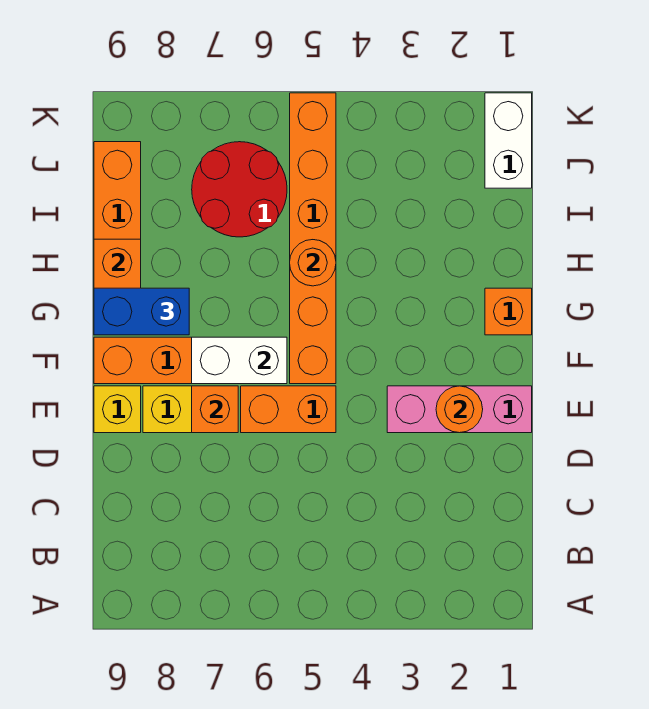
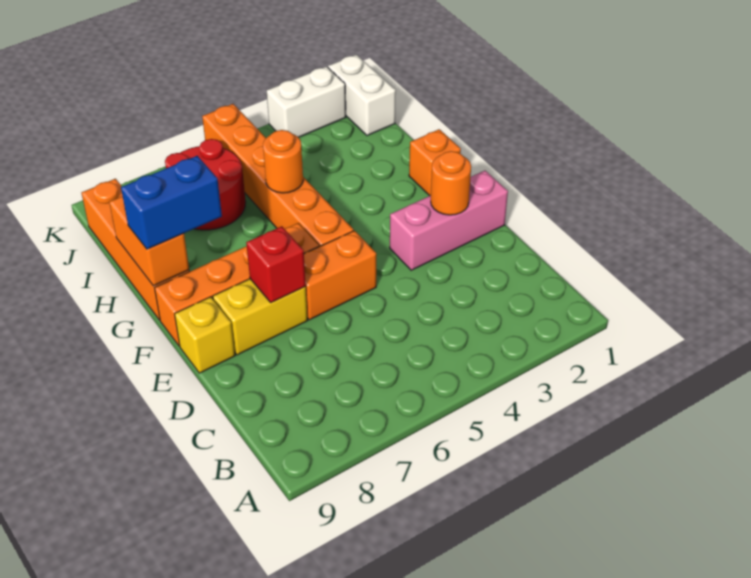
orange brick E7 level 2 -> red brick E7 level 2
white brick F6:F7 level 2 -> white brick K2:K3 level 1

